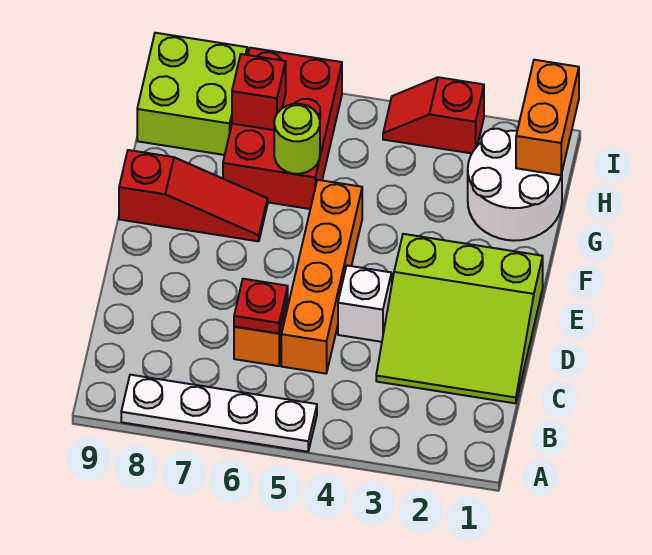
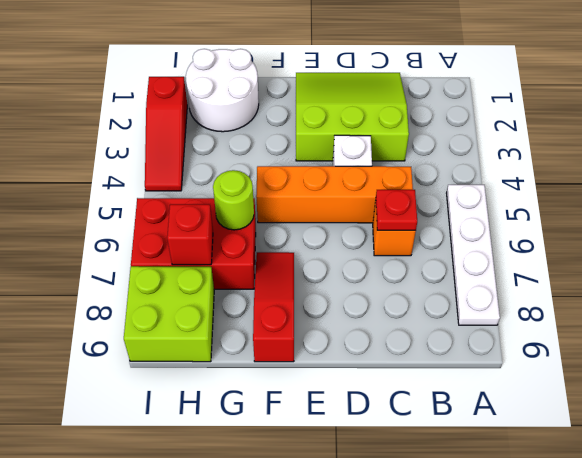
lime slope C1:E3 level 1 top E -> lime slope C1:E3 level 1 top 3
orange brick H1:I1 level 2 -> none
red slope I3:I4 level 1 top 3 -> red slope I2:I4 level 1 top 2

